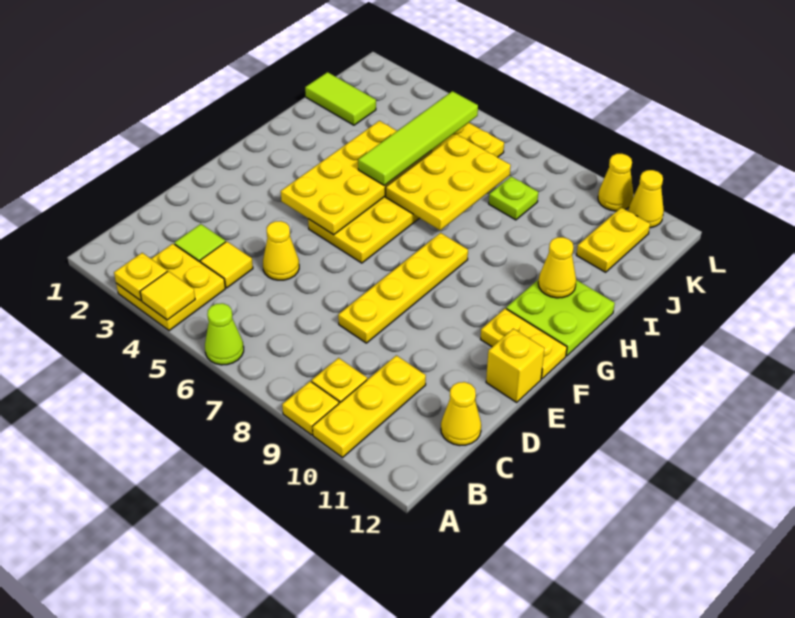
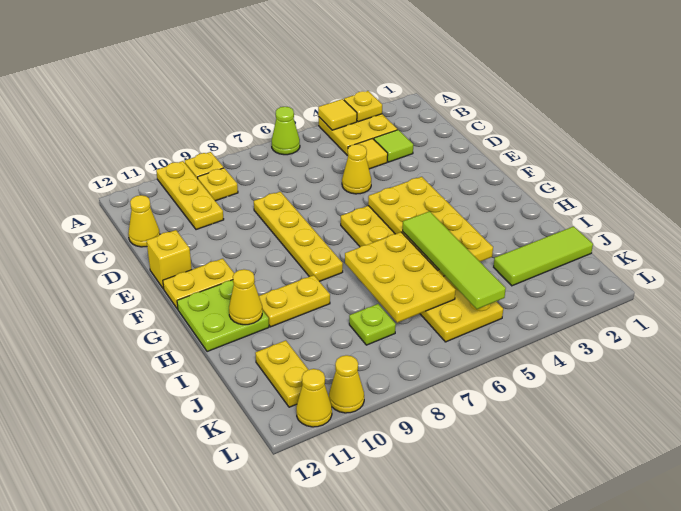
none -> yellow plate H9:H10 level 1
lime tile J1:J2 level 1 -> lime tile J1:J3 level 1

